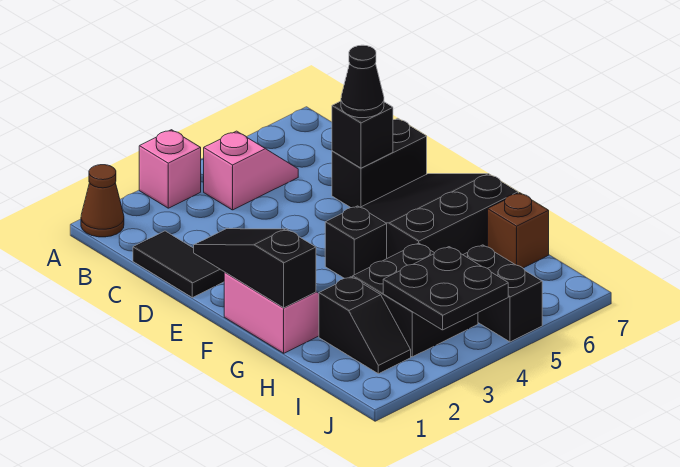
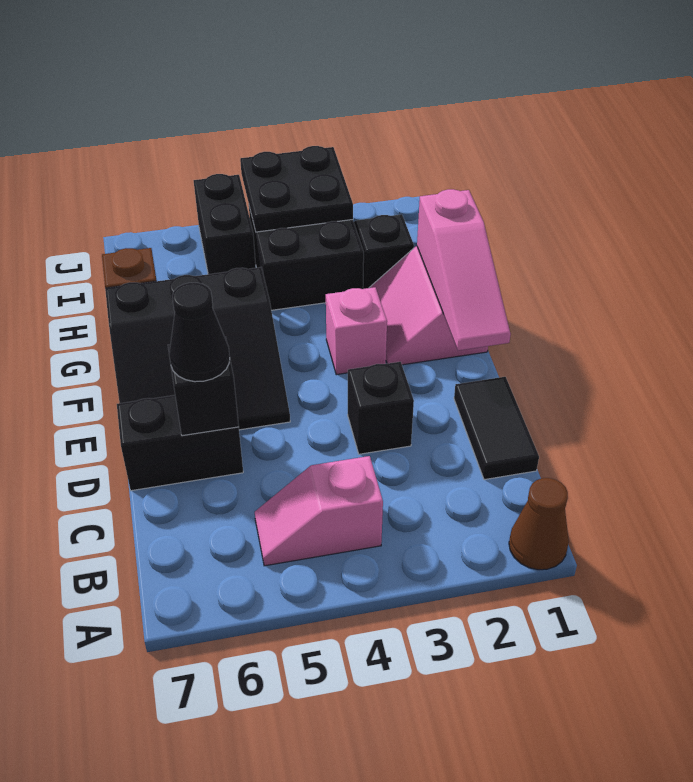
pink brick A3 level 1 -> pink brick F3 level 1
black slope E1:G1 level 2 top G -> pink slope E1:G1 level 2 top G
black brick F4 level 1 -> black brick D3 level 1

